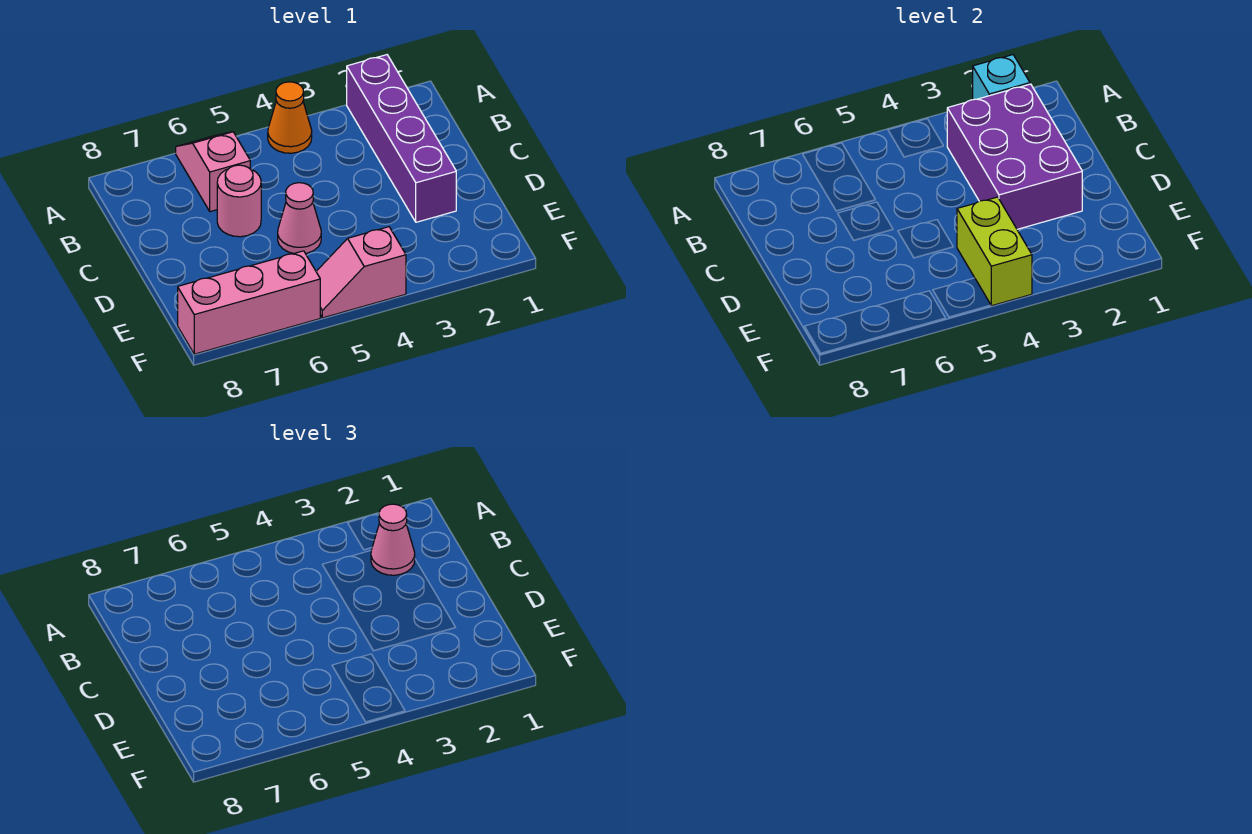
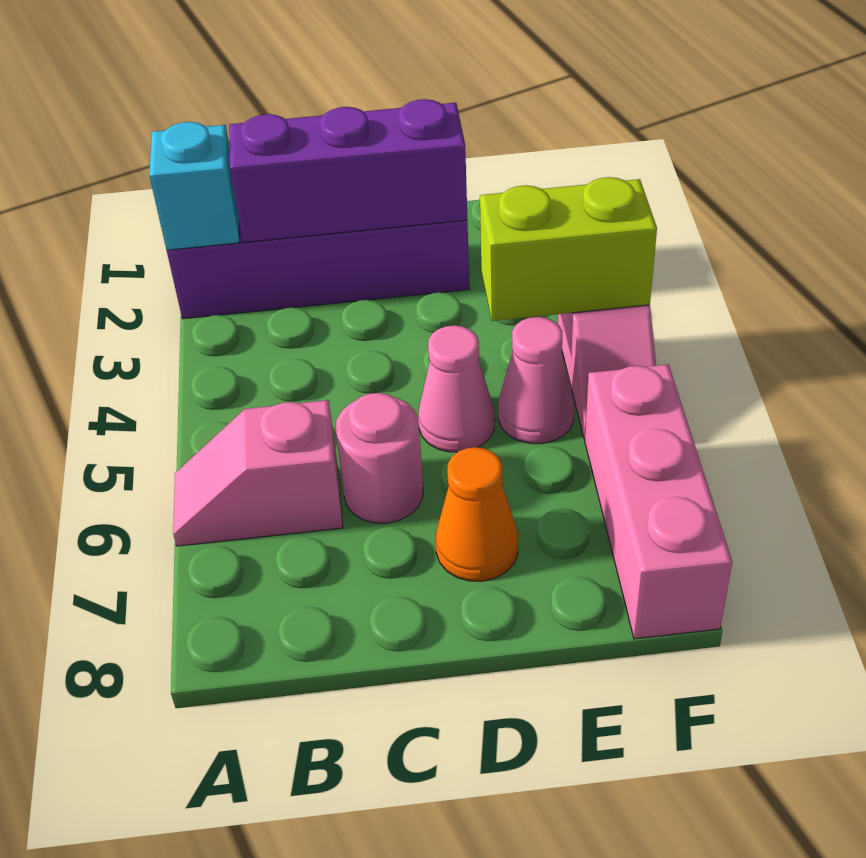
orange cone A4 level 1 -> orange cone D7 level 1
purple brick B2:D3 level 2 -> purple brick B2:D2 level 2
pink cone B2 level 3 -> pink cone E5 level 1

